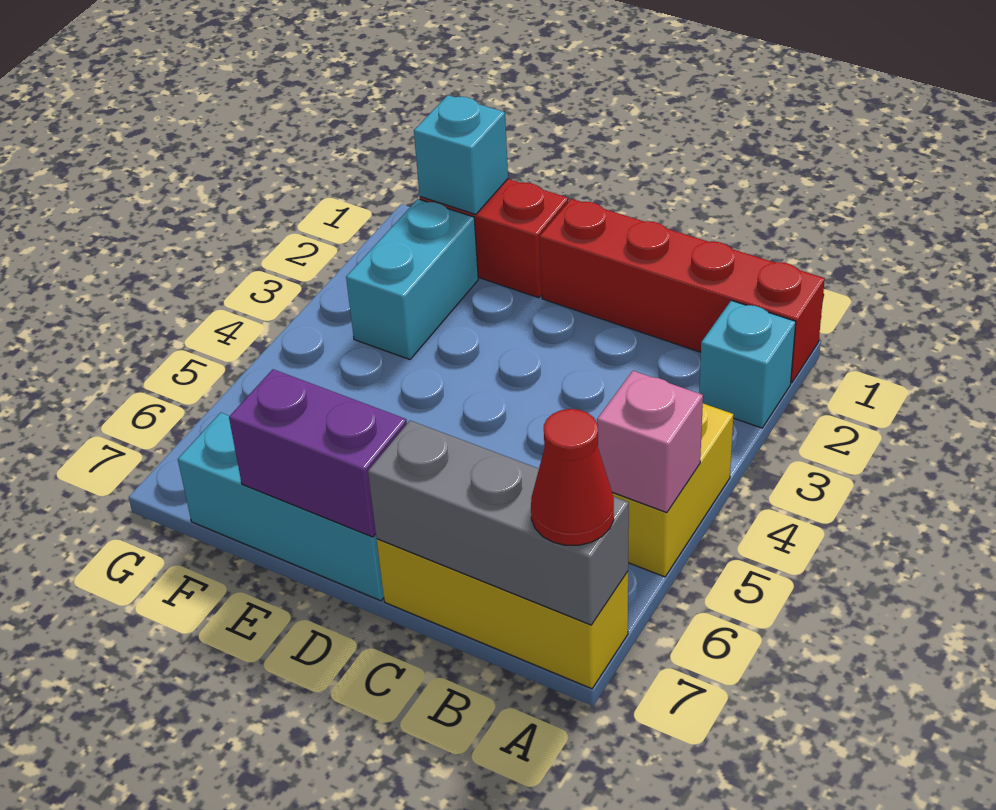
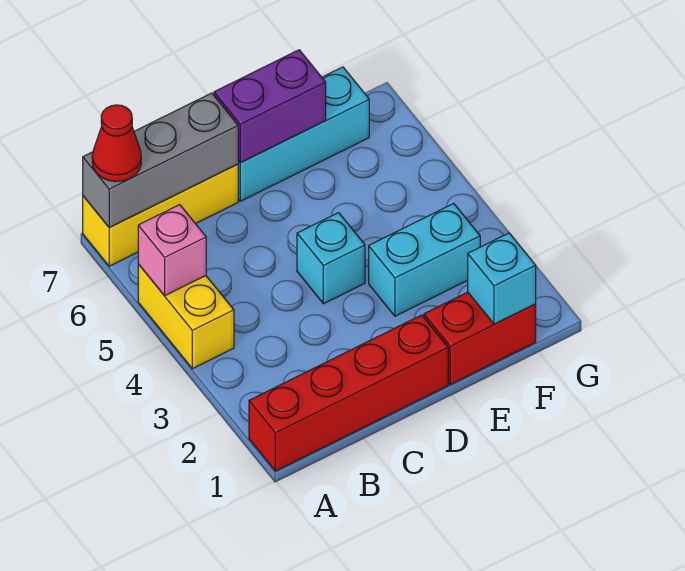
cyan brick A2 level 1 -> cyan brick D4 level 1
cyan brick F2:F3 level 1 -> cyan brick E3:F3 level 1

